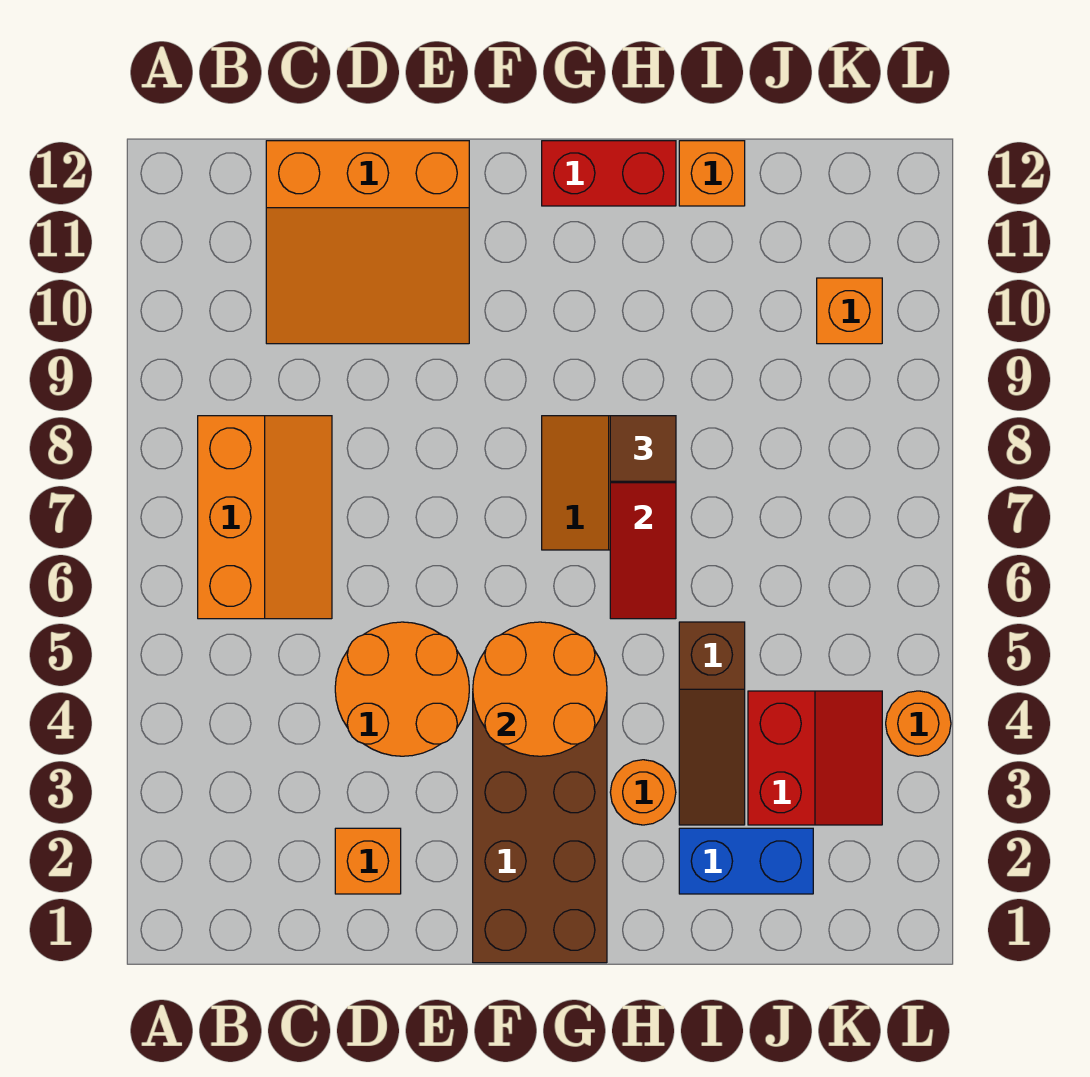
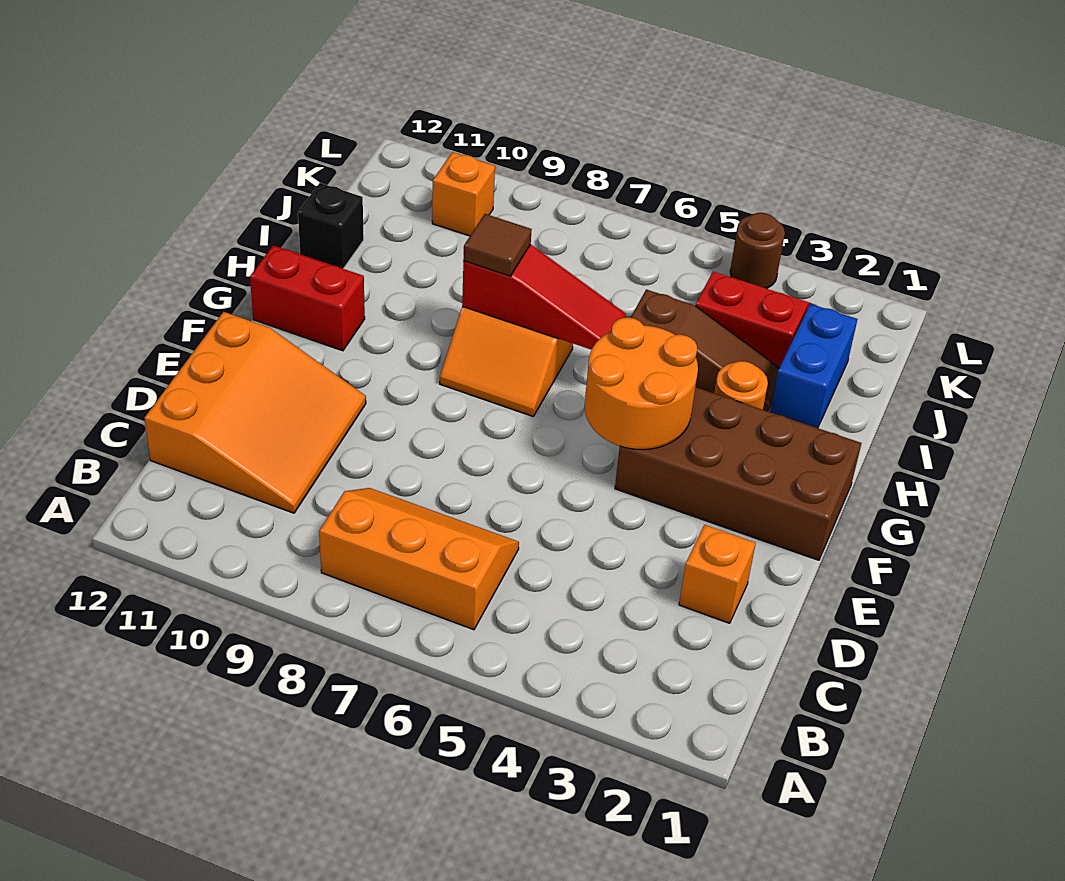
orange round brick D4:E5 level 1 -> none
red brick G12:H12 level 1 -> red brick G11:G12 level 1
orange brick I12 level 1 -> black brick I12 level 1
orange round brick L4 level 1 -> brown round brick L4 level 1

